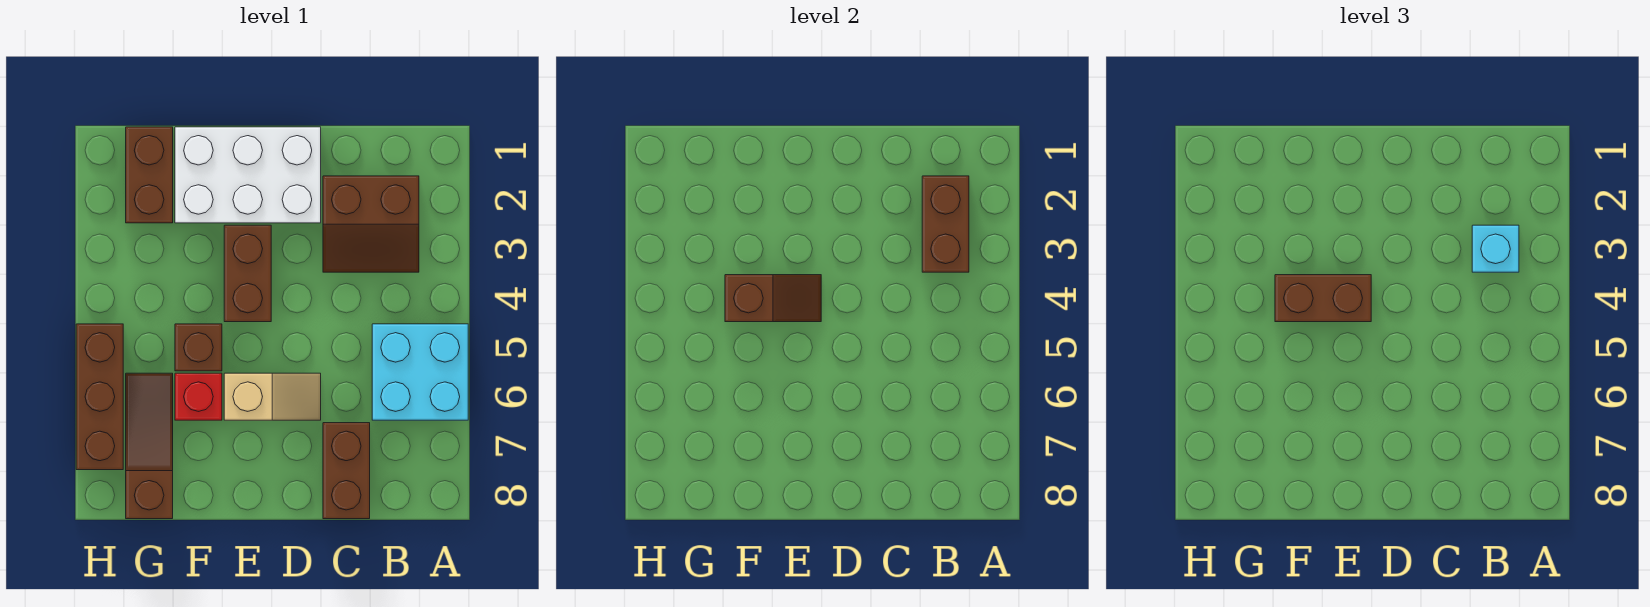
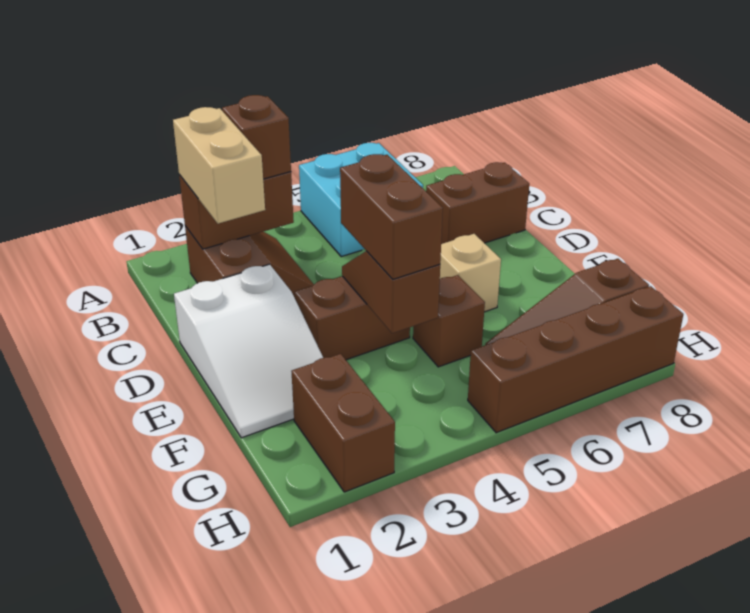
none -> tan brick B2:C2 level 3
cyan brick B3 level 3 -> brown brick B3 level 3
white brick D1:F2 level 1 -> white slope D1:F2 level 1 top D
red brick F6 level 1 -> none
brown brick G1:G2 level 1 -> brown brick G2:H2 level 1
brown brick H5:H7 level 1 -> brown brick H5:H8 level 1

